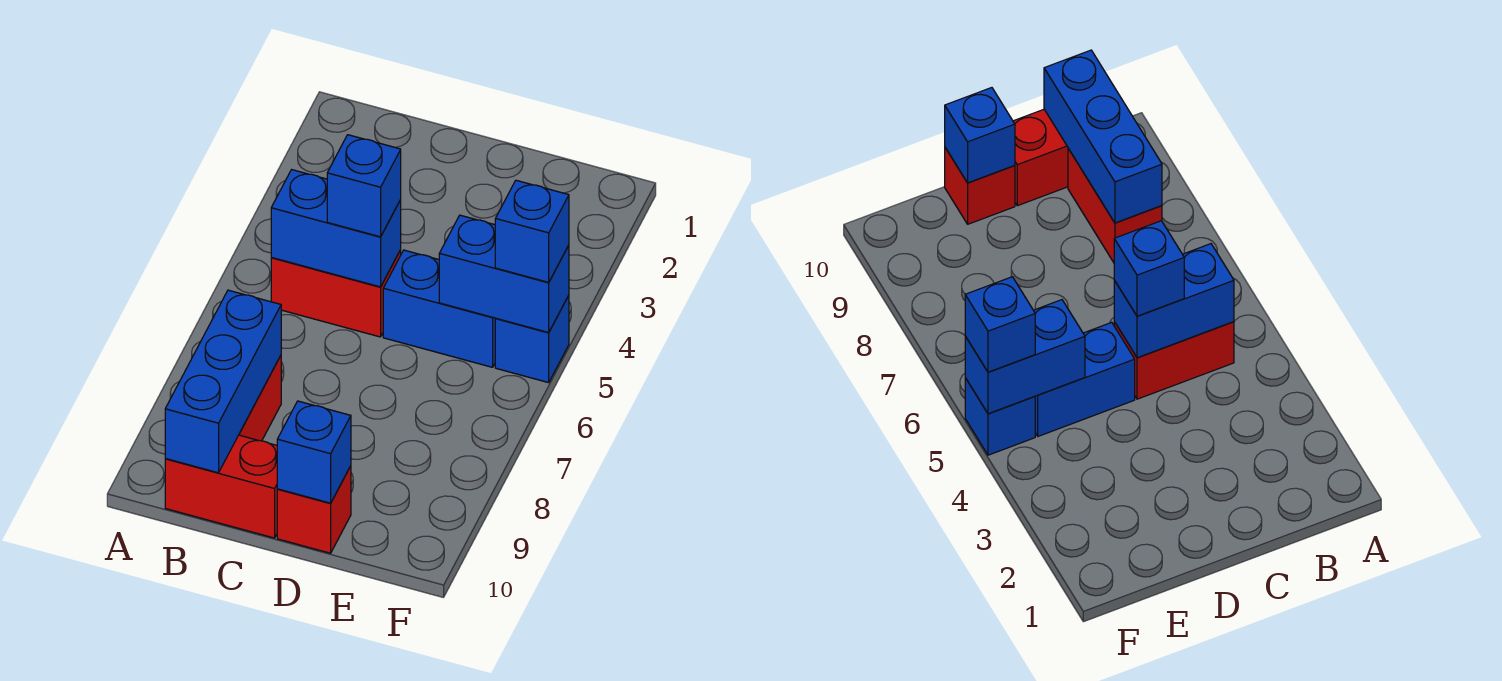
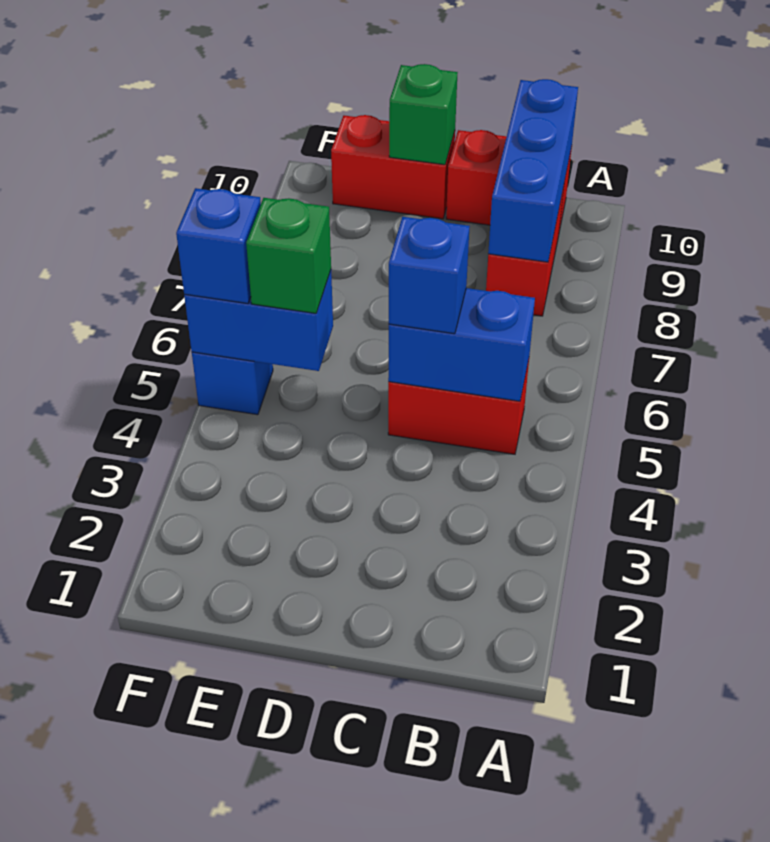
blue brick D5:E5 level 1 -> none
red brick D10 level 1 -> red brick D10:E10 level 1
blue brick D10 level 2 -> green brick D10 level 2
none -> green brick E5 level 3

